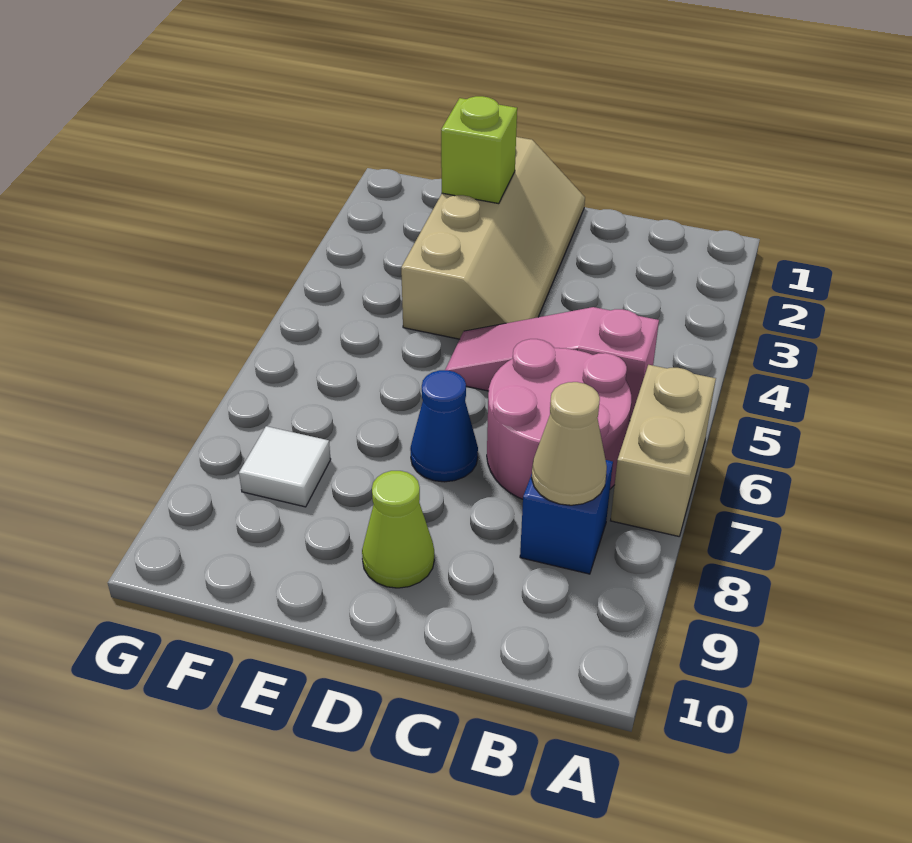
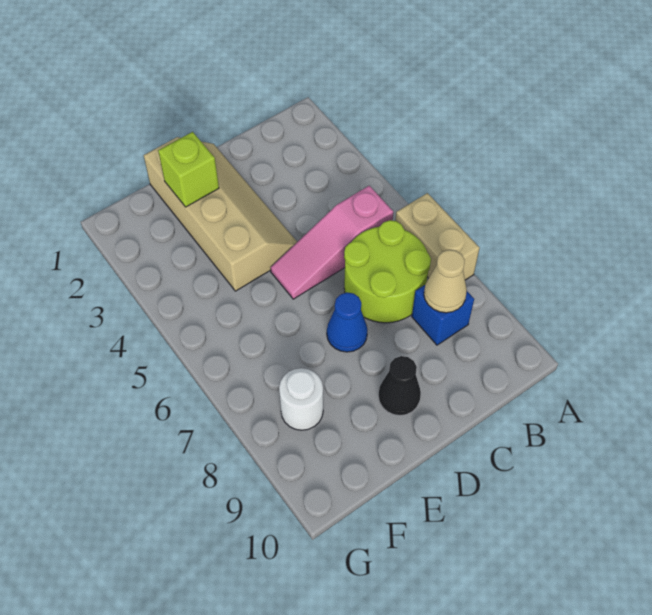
pink round brick B6:C7 level 1 -> lime round brick B6:C7 level 1
lime cone D9 level 1 -> black cone D9 level 1
white tile F8 level 1 -> white round brick F8 level 1

